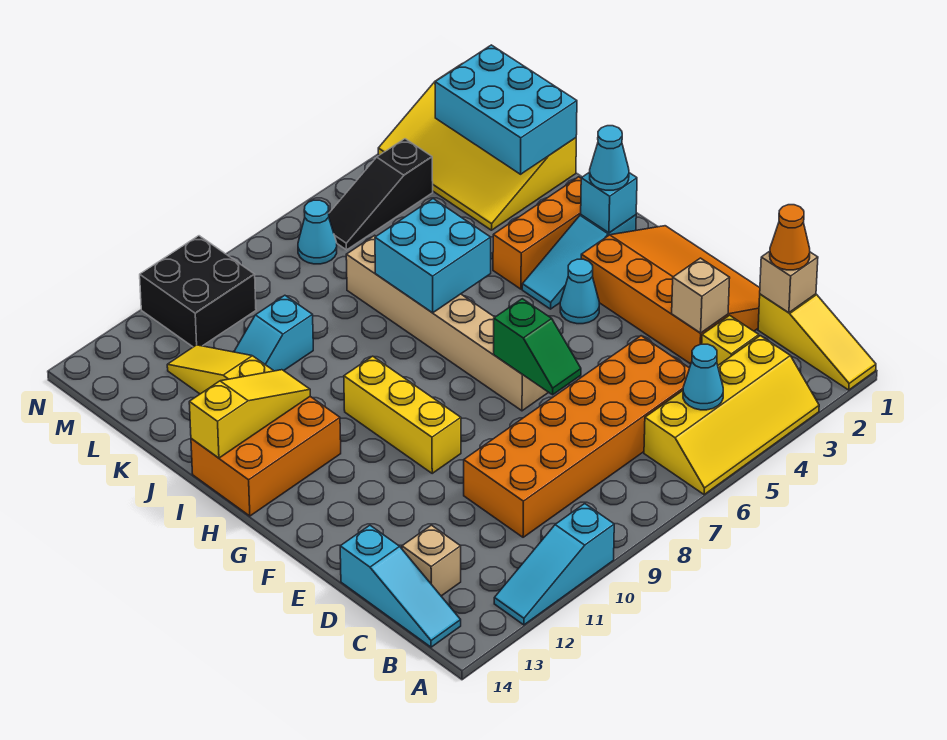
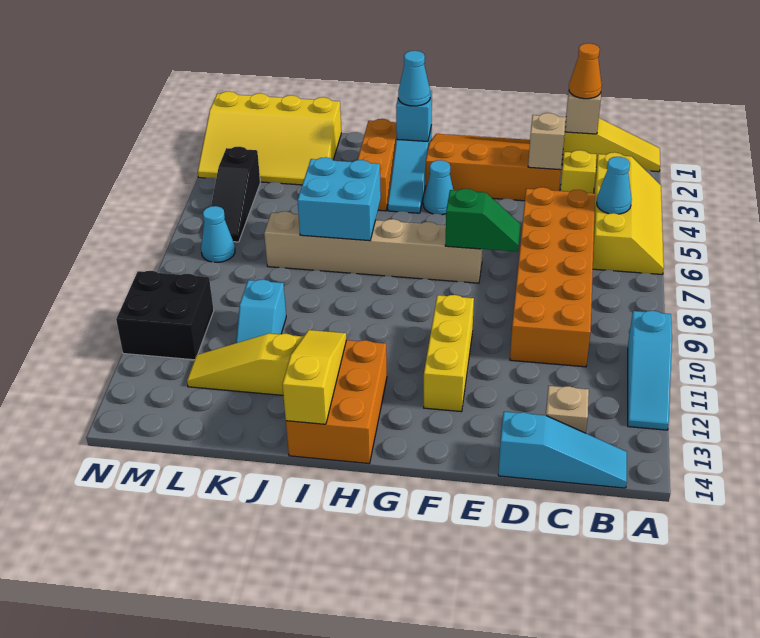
yellow brick F10:H10 level 1 -> yellow brick F10:F12 level 1
cyan brick K1:M2 level 2 -> none

